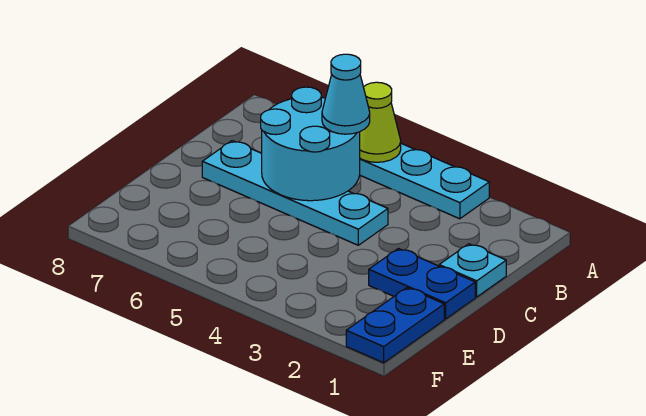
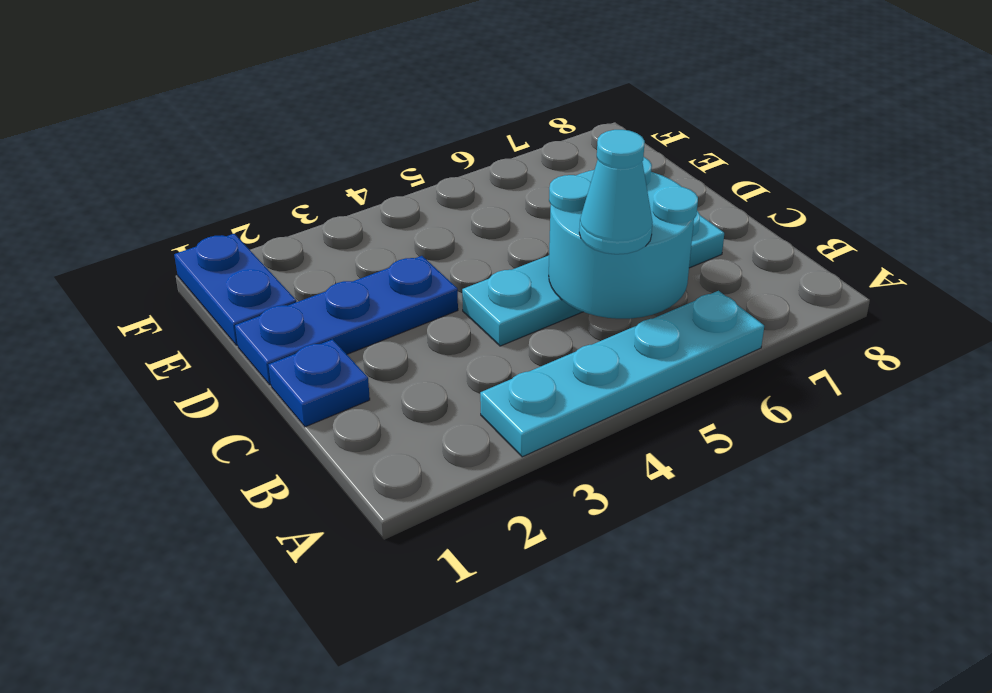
lime cone A5 level 2 -> none
cyan plate C1 level 1 -> blue plate C1 level 1
blue plate D1:D2 level 1 -> blue plate D1:D3 level 1

